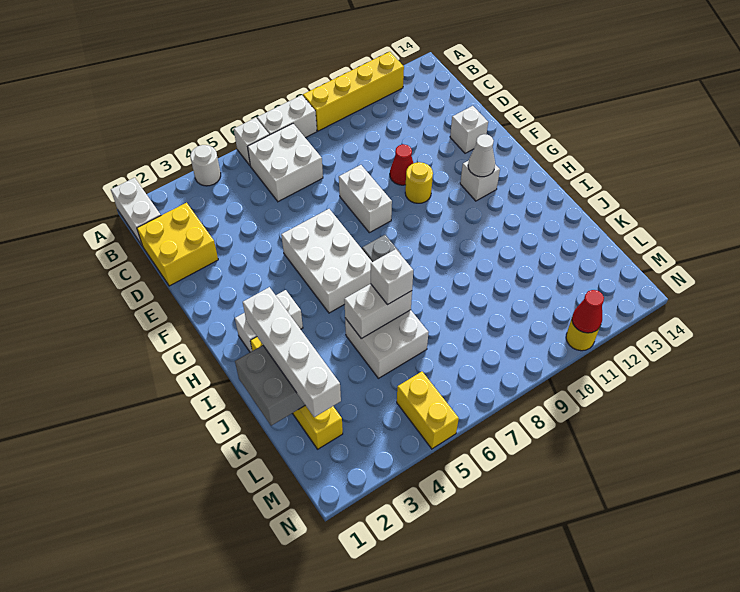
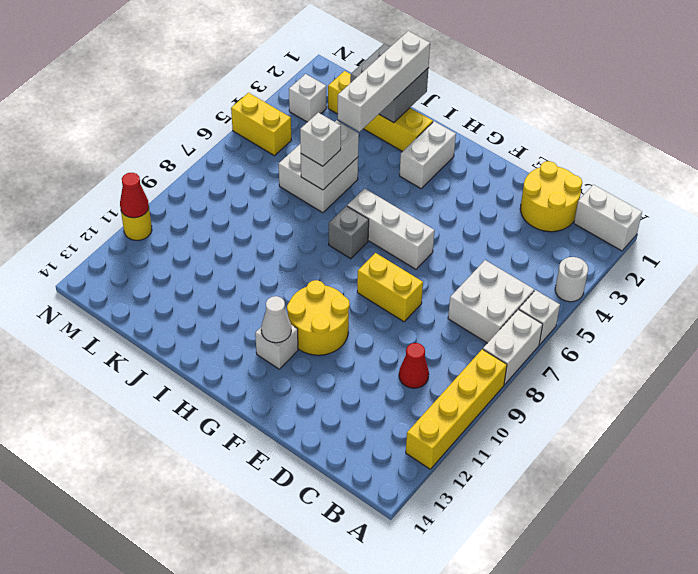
yellow brick C1:D2 level 1 -> yellow round brick C1:D2 level 1
white brick E8:F8 level 1 -> yellow brick E8:F8 level 1
red cone E10 level 1 -> red cone C10 level 1
white brick E13 level 1 -> white brick M3 level 1
white brick F5:H6 level 1 -> white brick F6:H6 level 1
yellow round brick F10 level 1 -> yellow round brick F10:G11 level 1
white brick I2:L2 level 3 -> white brick J1:J4 level 3

